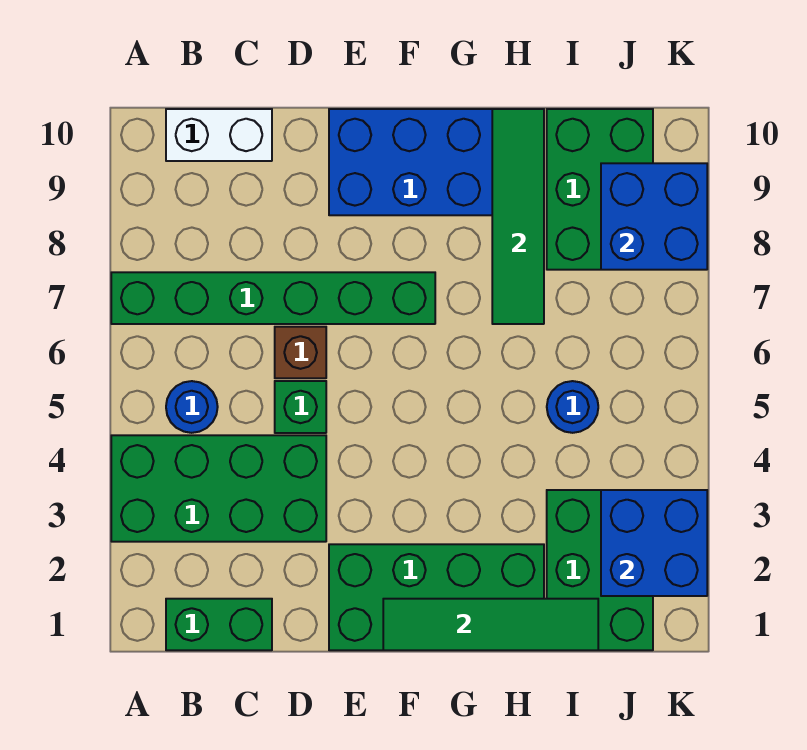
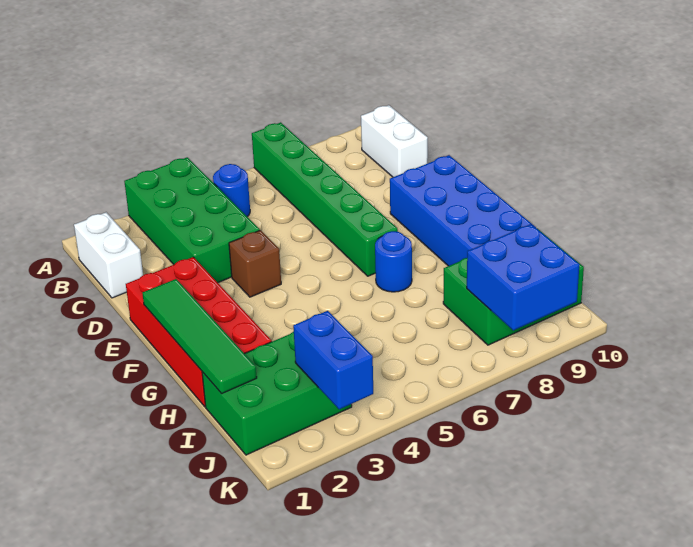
green brick B1:C1 level 1 -> white brick B1:C1 level 1
green brick D5 level 1 -> none
brown brick D6 level 1 -> brown brick E4 level 1
green brick E1:H2 level 1 -> red brick E1:H2 level 1
green tile H7:H10 level 2 -> none
blue round brick I5 level 1 -> blue round brick G7 level 1
blue brick J2:K3 level 2 -> blue brick J3:K3 level 2

